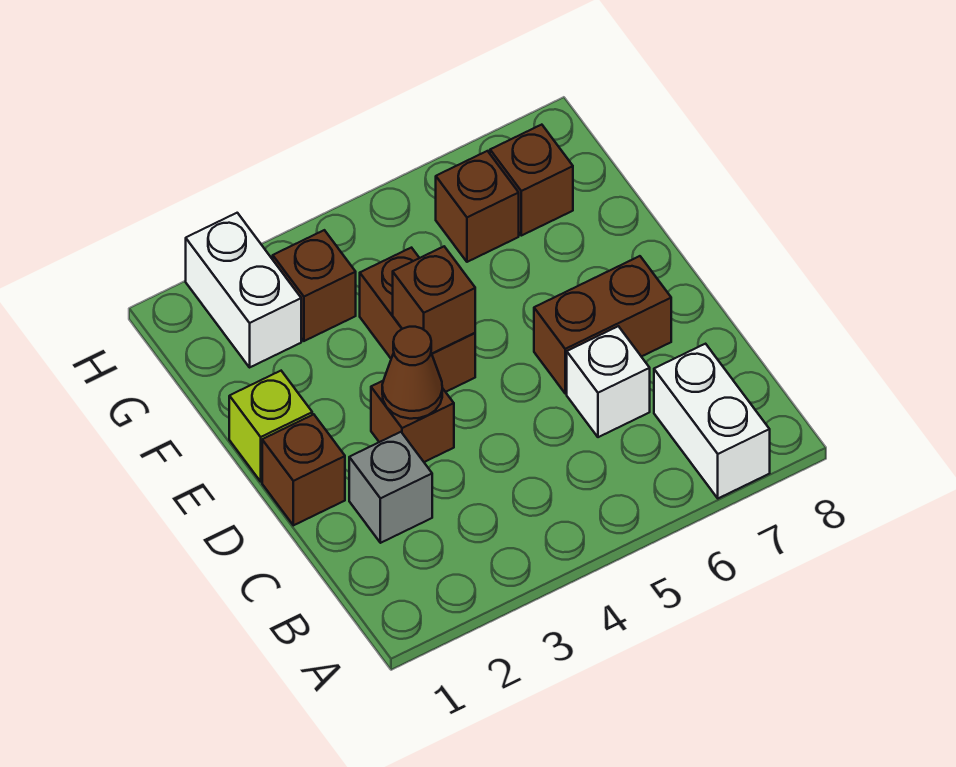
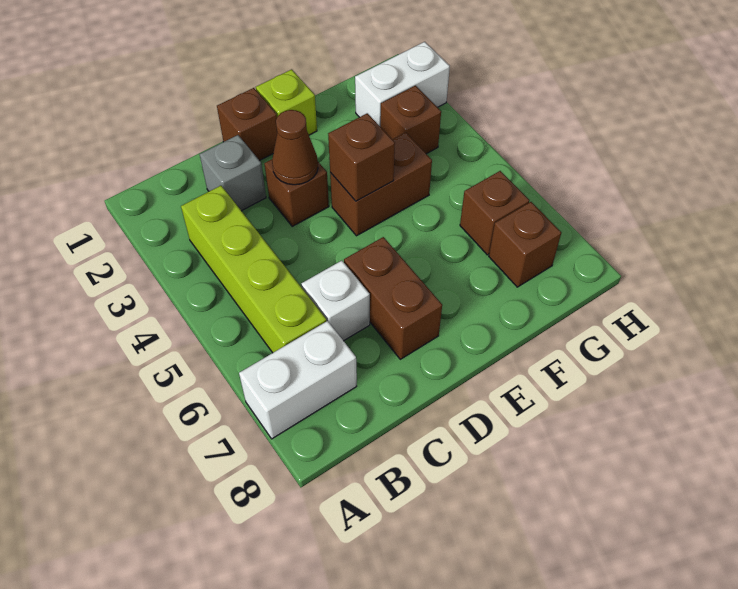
none -> lime brick B3:B6 level 1

